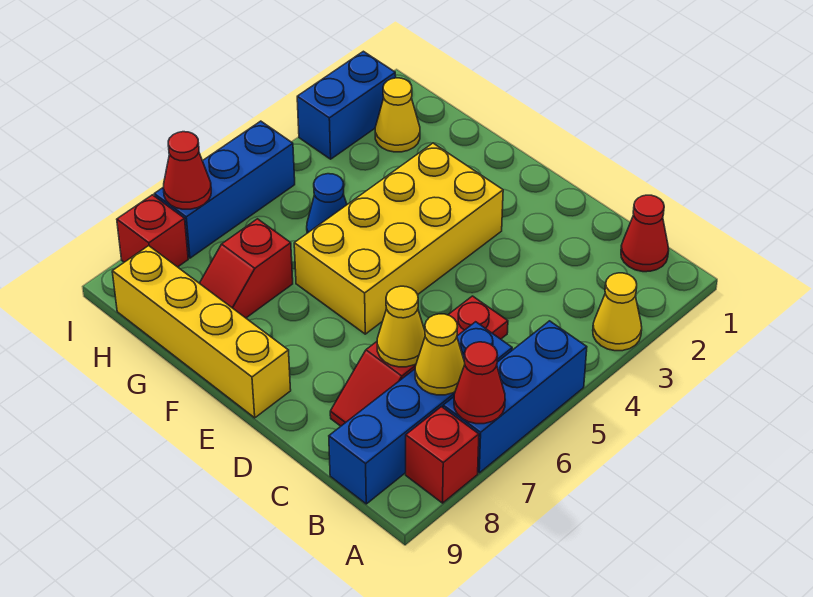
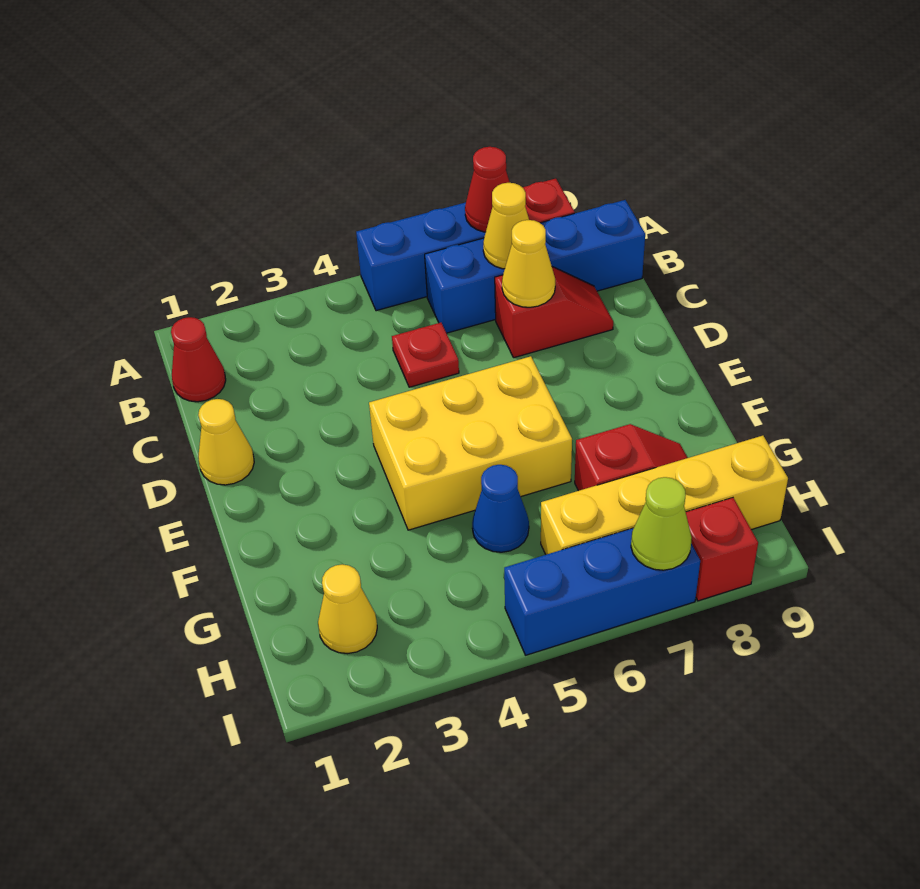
yellow cone A3 level 1 -> yellow cone D1 level 1
yellow brick E3:F6 level 1 -> yellow brick E4:F6 level 1
yellow brick E9:H9 level 1 -> yellow brick H6:H9 level 1
blue brick I2:I3 level 1 -> none
red cone I7 level 2 -> lime cone I7 level 2

